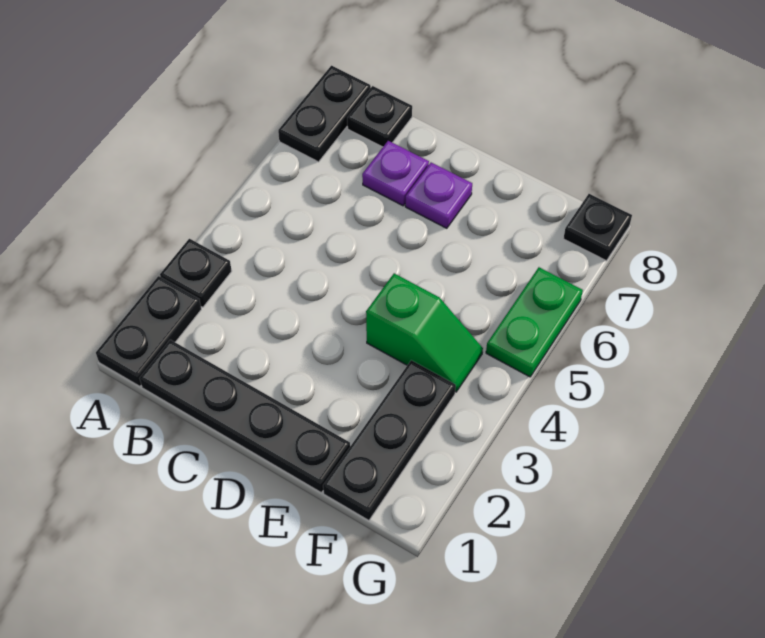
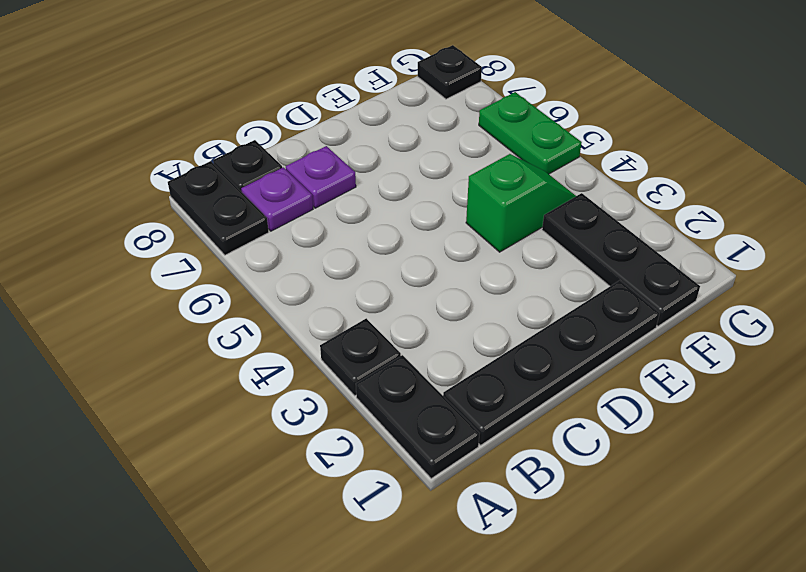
purple plate D7 level 1 -> purple plate B7 level 1

